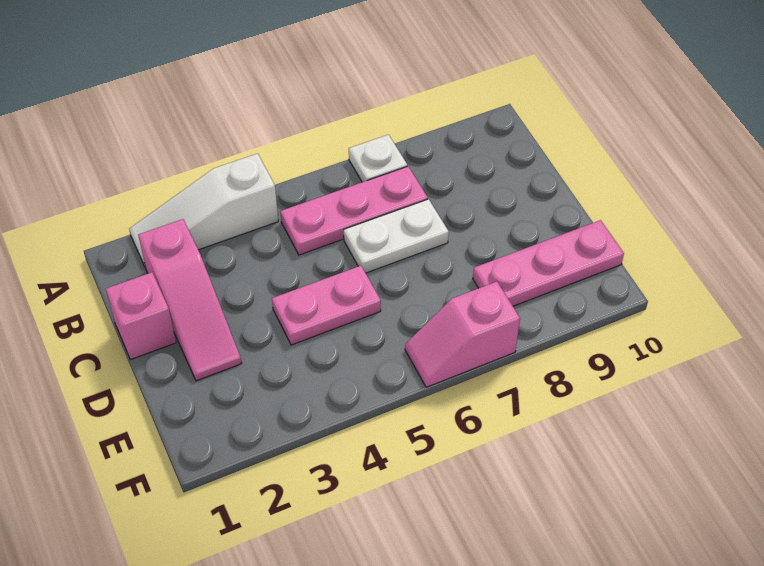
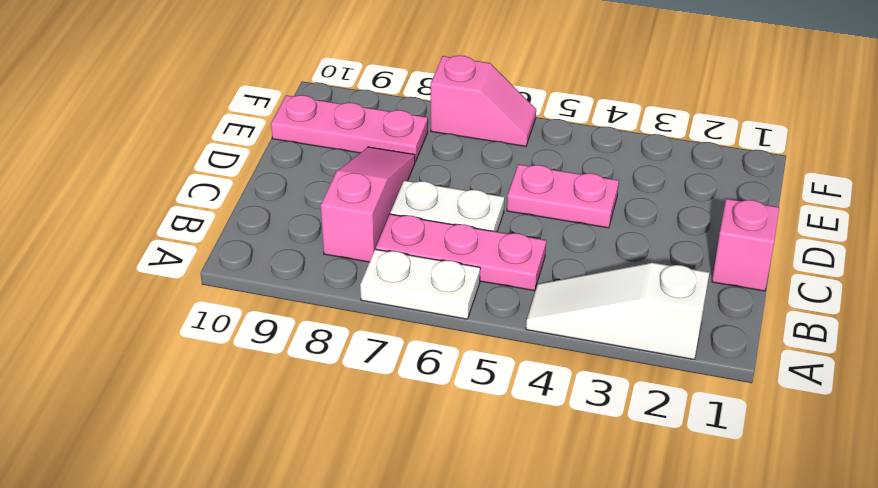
white slope A2:A4 level 1 top 4 -> white slope A2:A4 level 1 top 2
white plate A7 level 1 -> white plate A6:A7 level 1
pink slope B2:D2 level 1 top B -> pink slope B8:D8 level 1 top B

